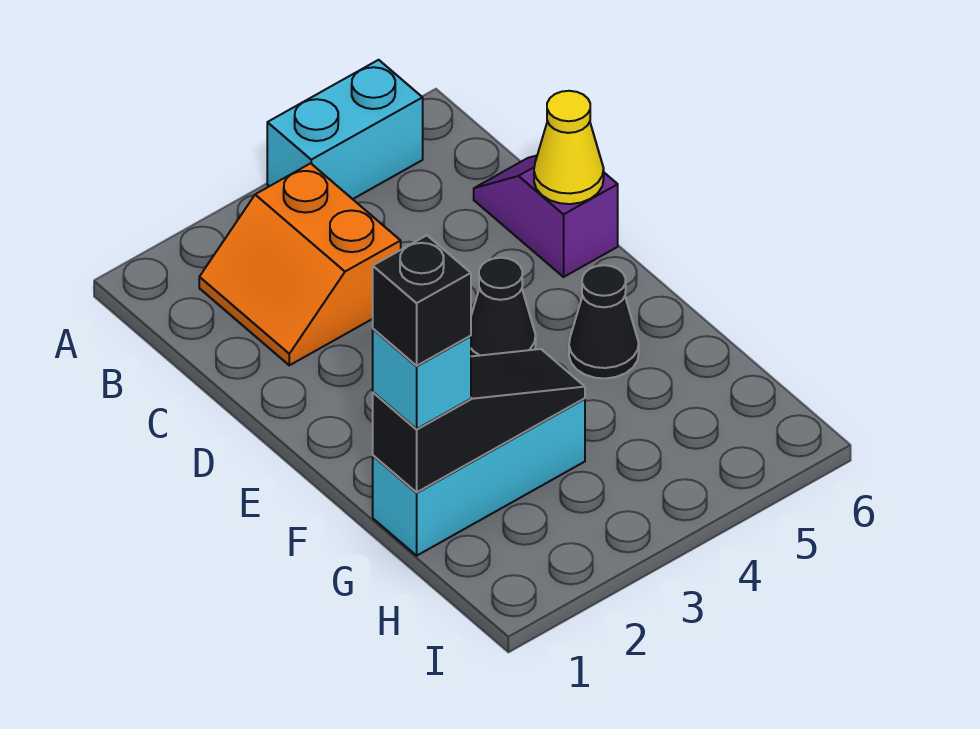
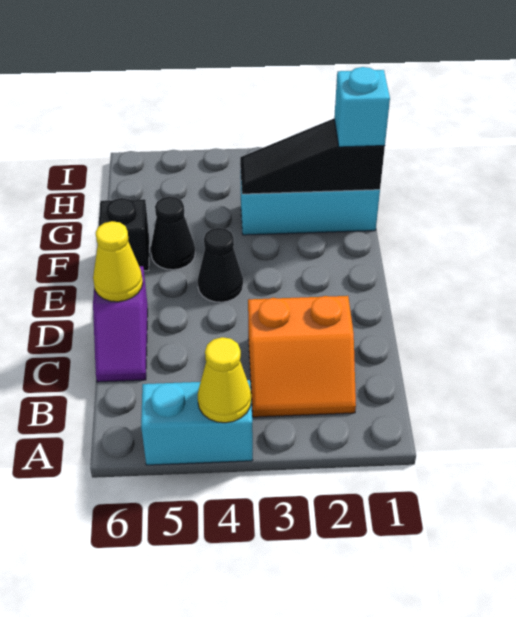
none -> yellow cone A4 level 2
orange slope B2:C3 level 1 top 3 -> orange slope B2:C3 level 1 top C
black brick G1 level 4 -> black brick F6 level 1

